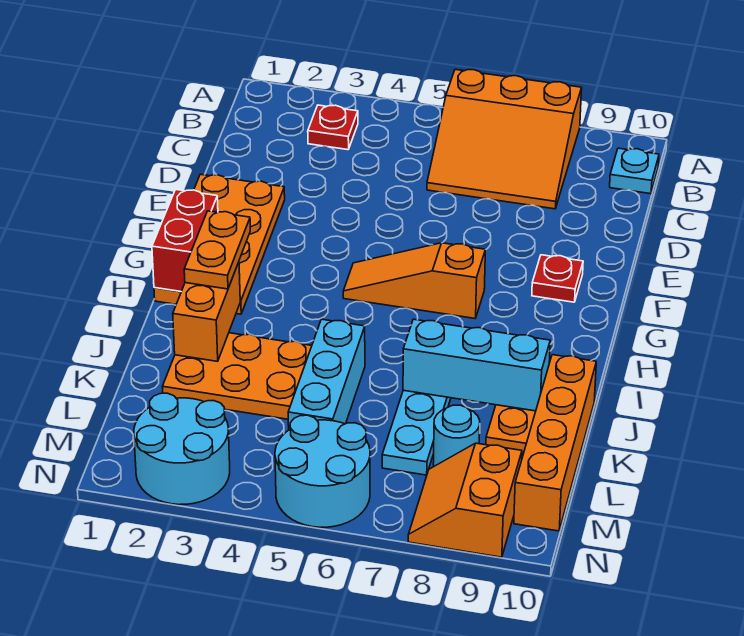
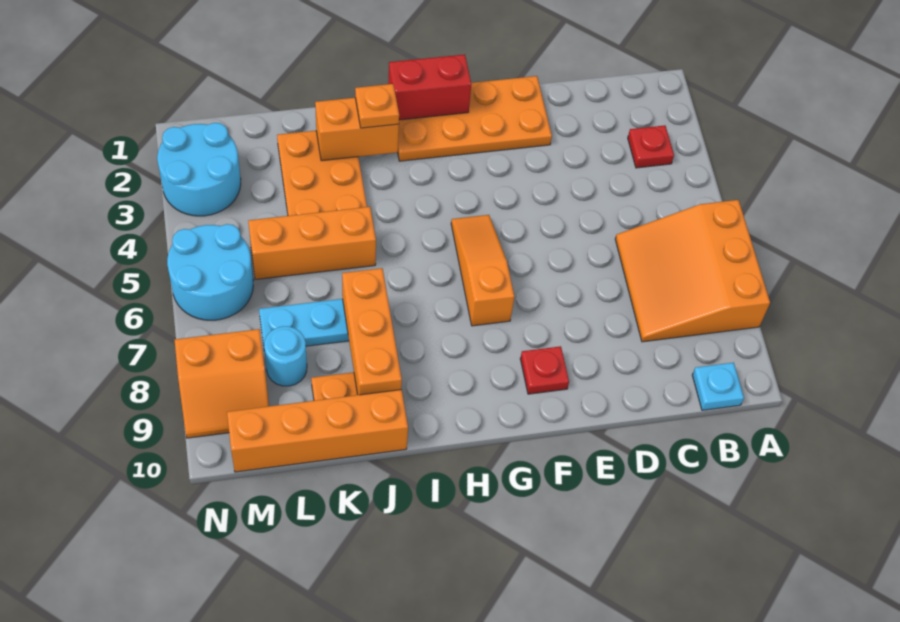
orange plate H2:I2 level 3 -> orange plate I2 level 3
cyan brick J5:L5 level 1 -> orange brick J5:L5 level 1
cyan brick J7:J9 level 2 -> orange brick J7:J9 level 2
orange slope M8:N9 level 1 top 9 -> orange slope M8:N9 level 1 top 8

